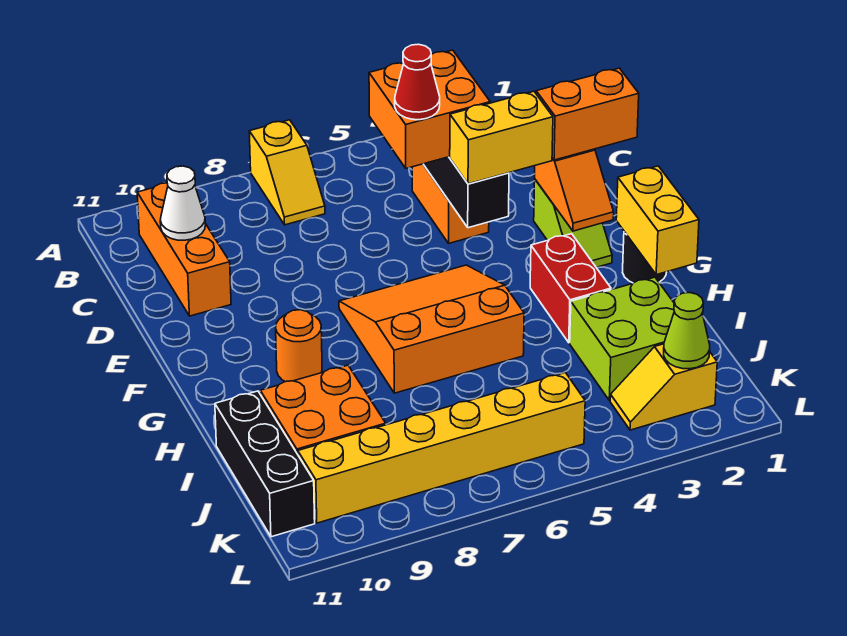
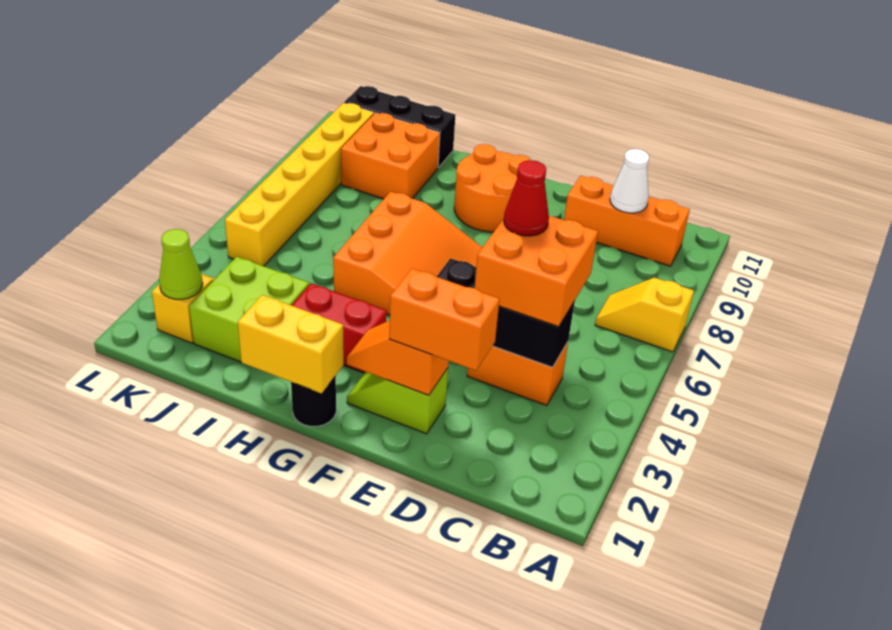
orange brick E1:E2 level 3 -> orange brick D2:E2 level 3
yellow brick E3:E4 level 3 -> none
orange round brick G9 level 1 -> orange round brick F9:G10 level 1

